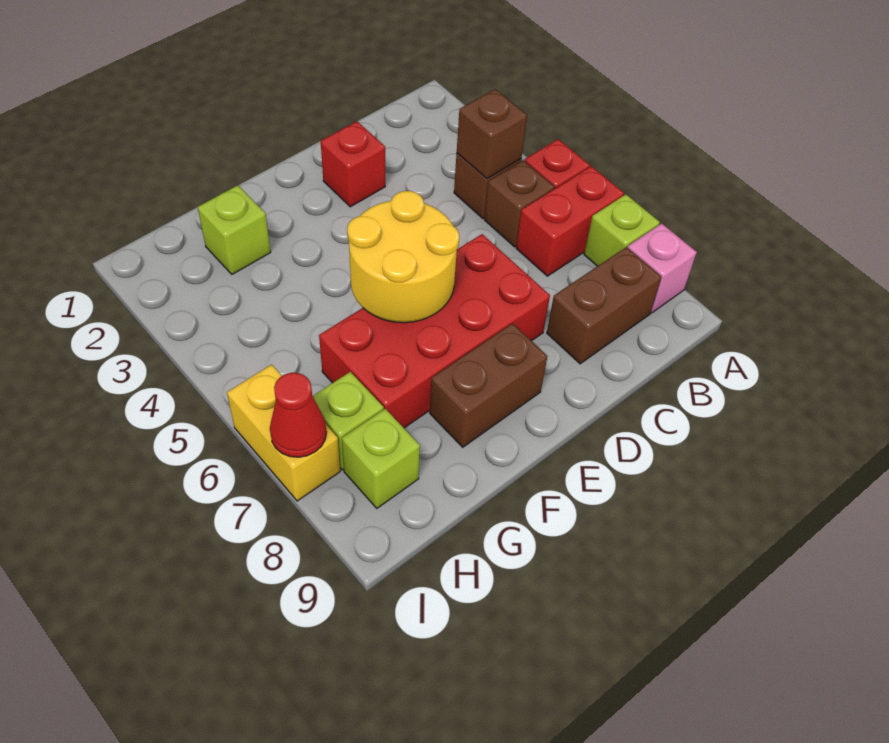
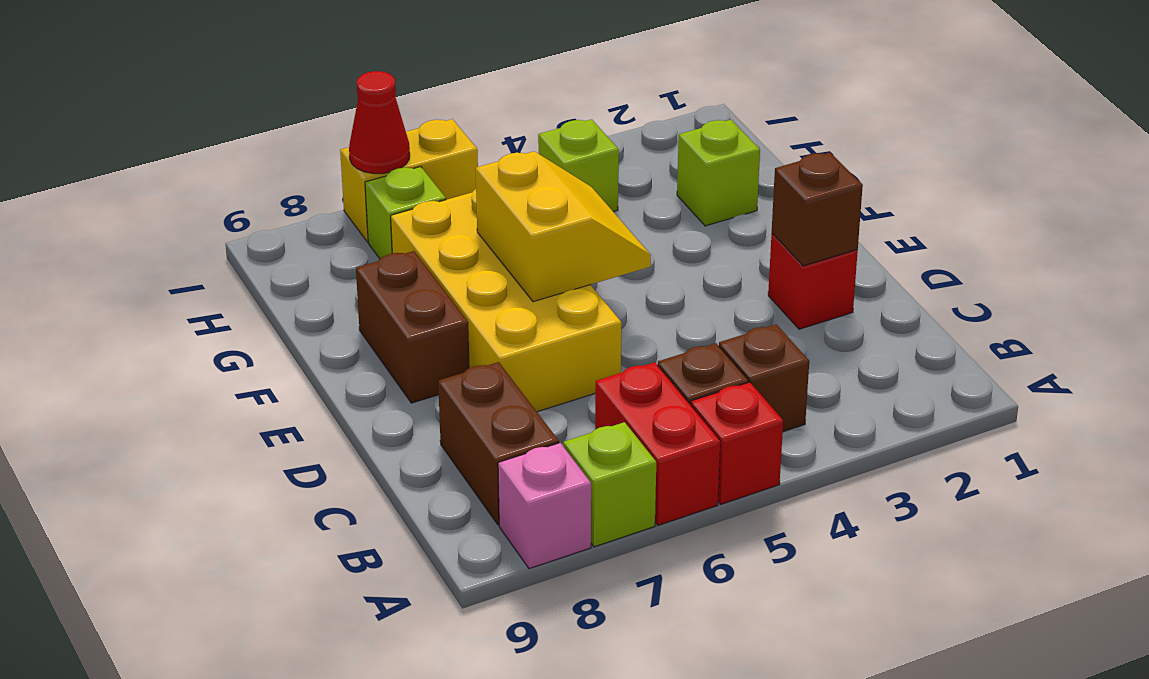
brown brick B4 level 2 -> brown brick D2 level 2
red brick D6:G7 level 1 -> yellow brick D6:G7 level 1
yellow round brick E5:F6 level 2 -> yellow slope E5:F6 level 2 top 6
lime brick H8 level 1 -> lime brick H4 level 1

